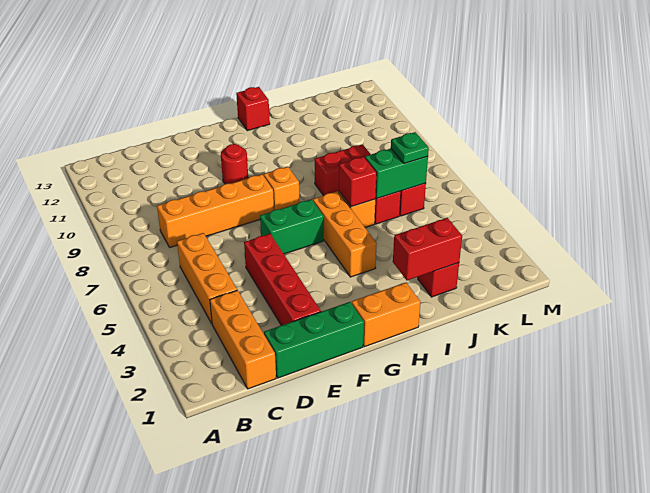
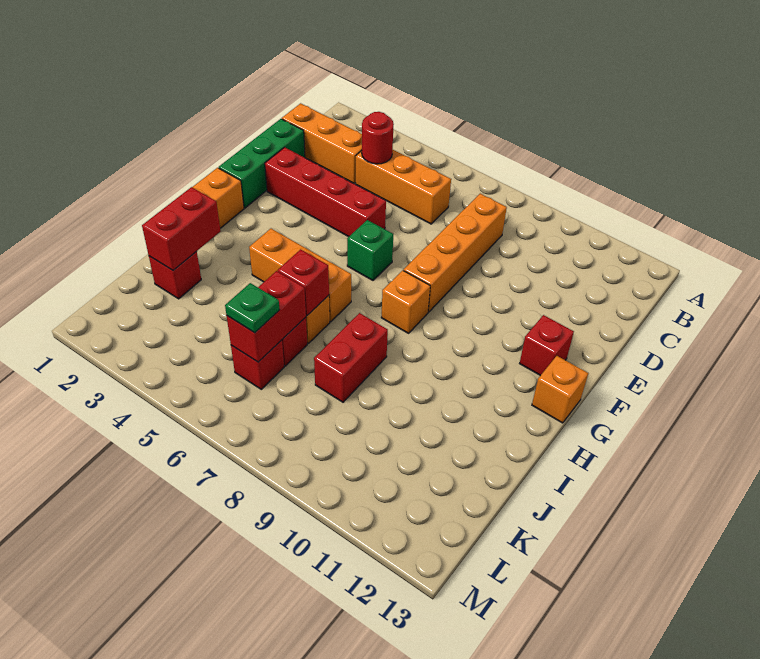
green brick F6:G6 level 1 -> green brick F6 level 1
red round brick F10 level 1 -> red round brick C4 level 2
none -> orange brick G13 level 1
red brick H13 level 1 -> red brick F12 level 1
green brick J6:K6 level 2 -> red brick J6:K6 level 2

